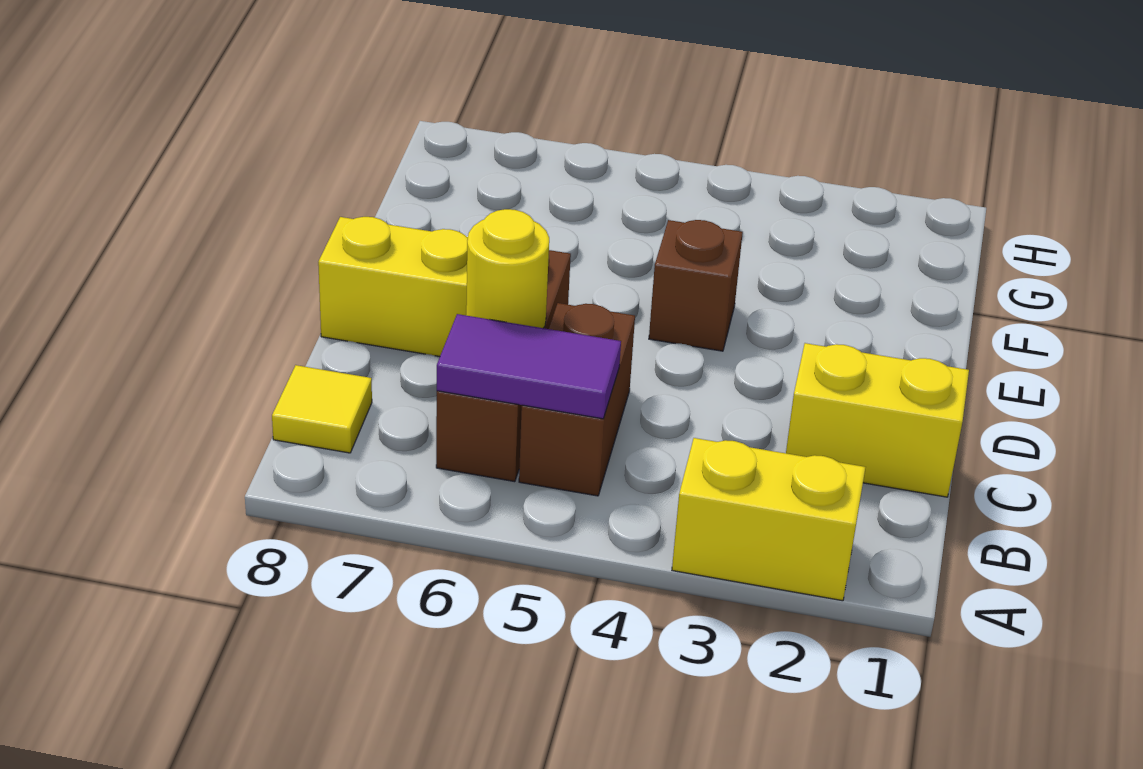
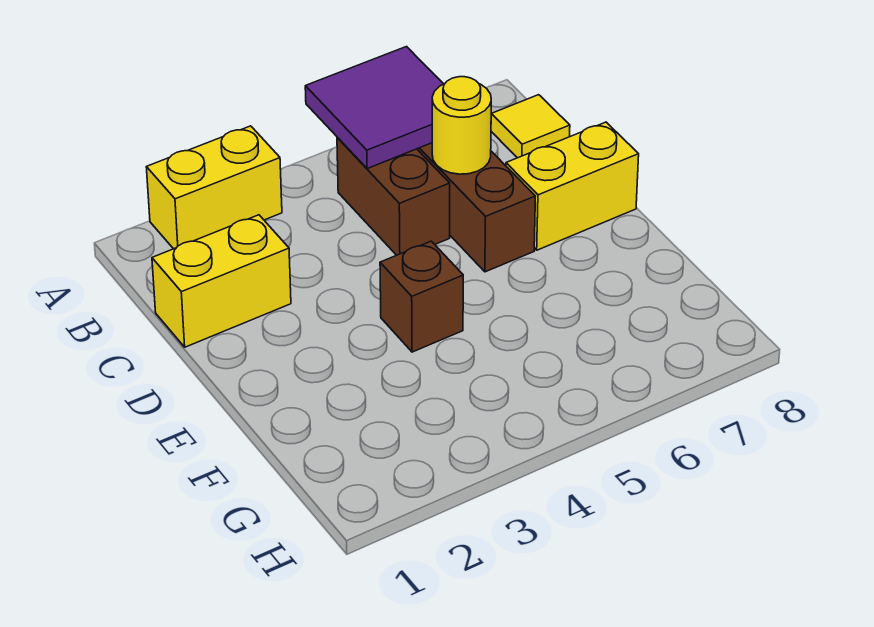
purple tile B5:B6 level 2 -> purple tile A5:B6 level 2

